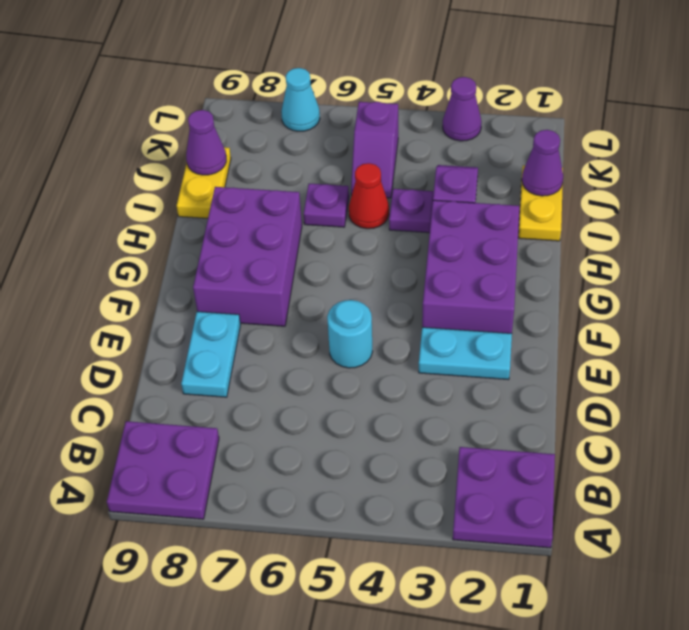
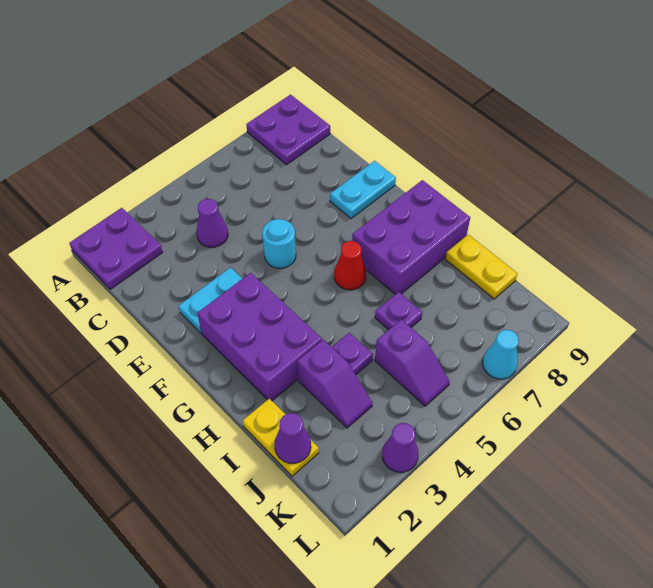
cyan plate D8:E8 level 1 -> cyan plate E8:E9 level 1
purple brick F7:H8 level 1 -> purple brick G7:H9 level 1
red cone I5 level 1 -> red cone G6 level 1
purple slope J5:K5 level 1 top K -> purple slope J5:K5 level 1 top J
purple cone J9 level 2 -> purple cone C4 level 1

